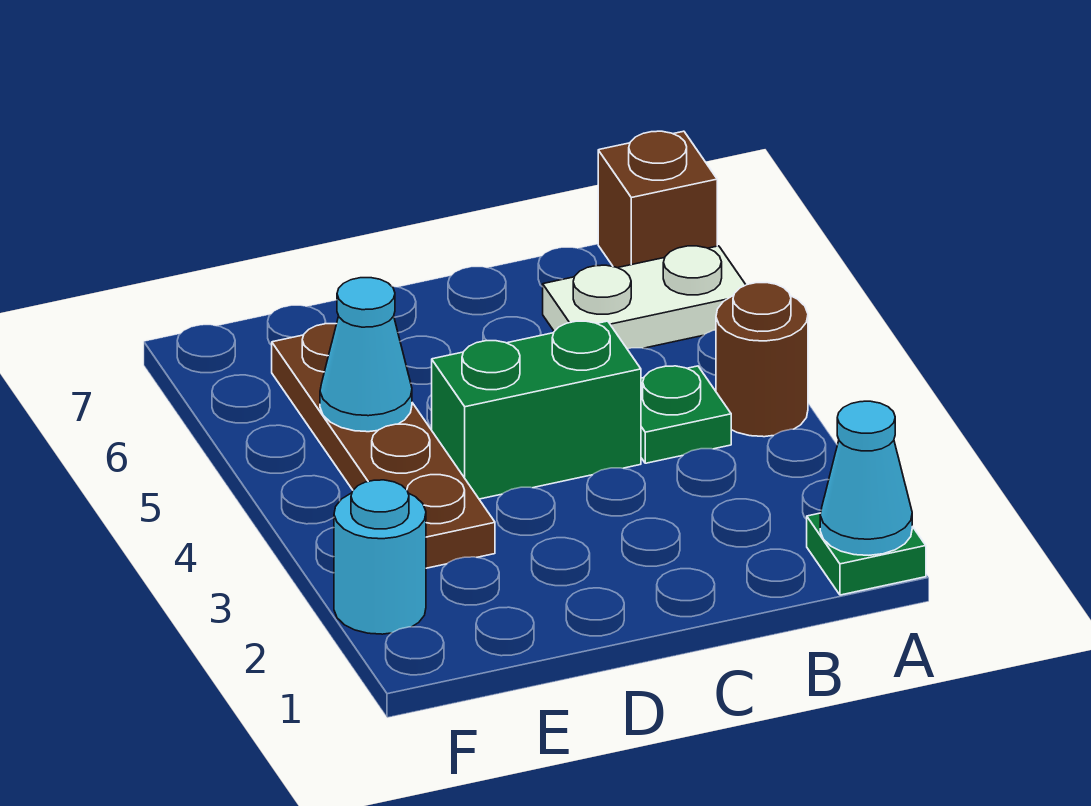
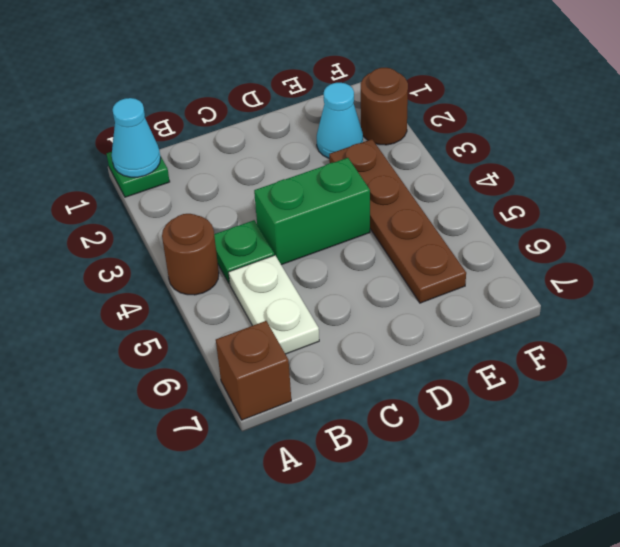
white plate A6:B6 level 1 -> white plate B5:B6 level 1
cyan cone E5 level 2 -> cyan cone E2 level 1
cyan round brick F2 level 1 -> brown round brick F2 level 1

